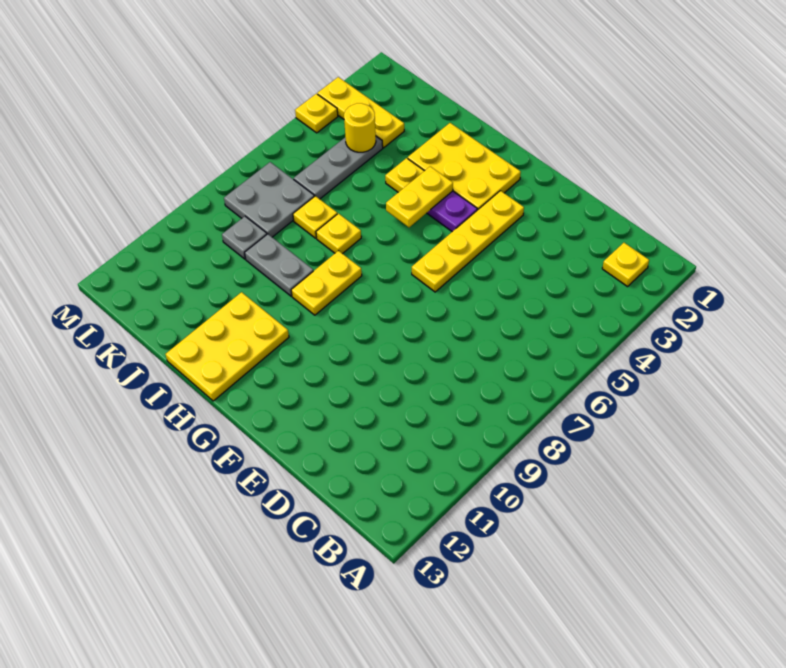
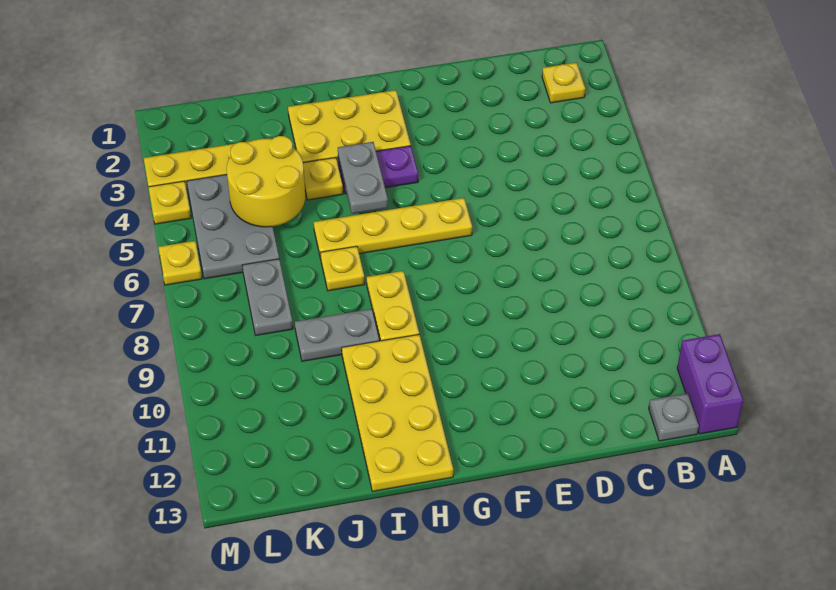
none -> purple brick A12:A13 level 1
yellow plate F3:F6 level 1 -> yellow plate F6:I6 level 1
yellow plate H4:H5 level 2 -> grey plate H4:H5 level 2
yellow plate H11:I13 level 1 -> yellow plate H10:I13 level 1
yellow plate J7 level 1 -> yellow plate M6 level 1
grey plate K4:K6 level 1 -> grey plate K4:L6 level 1
yellow round brick K4 level 2 -> yellow round brick J4:K5 level 2
grey plate K7:L8 level 1 -> grey plate K7:K8 level 1
grey plate K9 level 1 -> grey plate B13 level 1

